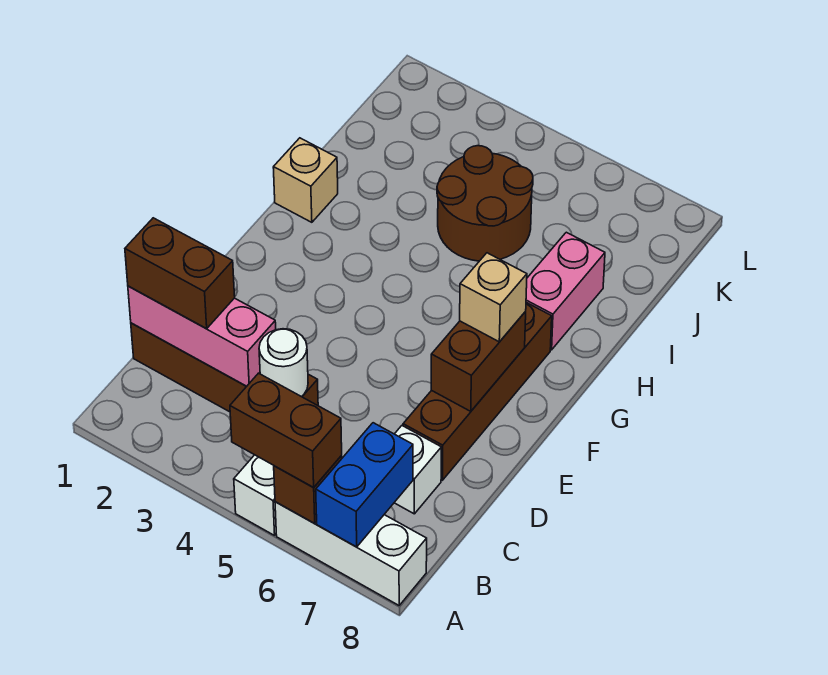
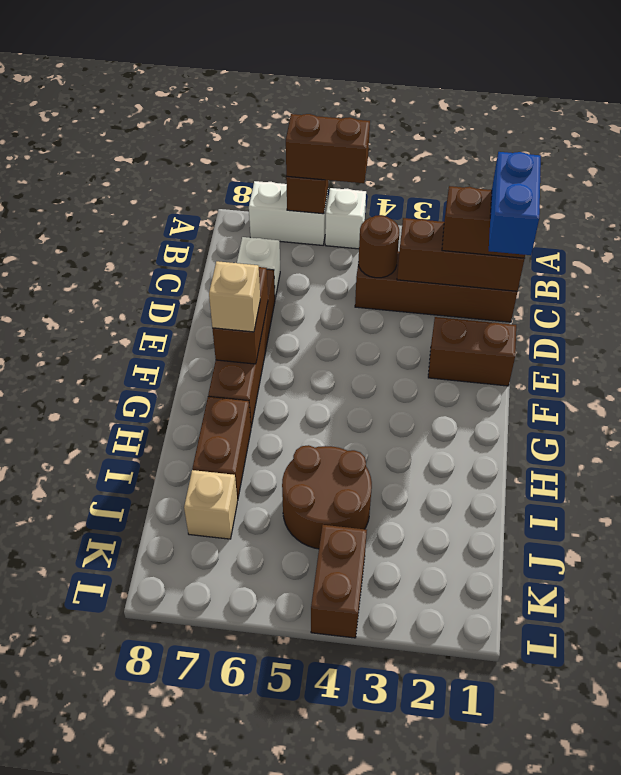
white brick A6:A8 level 1 -> white brick A6:A7 level 1
blue brick A7:B7 level 2 -> blue brick C1:D1 level 4
pink brick C1:C3 level 2 -> brown brick C1:C3 level 2
white round brick C4 level 2 -> brown round brick C4 level 2
none -> brown brick E1:E2 level 1
tan brick H1 level 1 -> tan brick J7 level 1
pink brick H7:I7 level 1 -> brown brick H7:I7 level 1
none -> brown brick K4:L4 level 1

